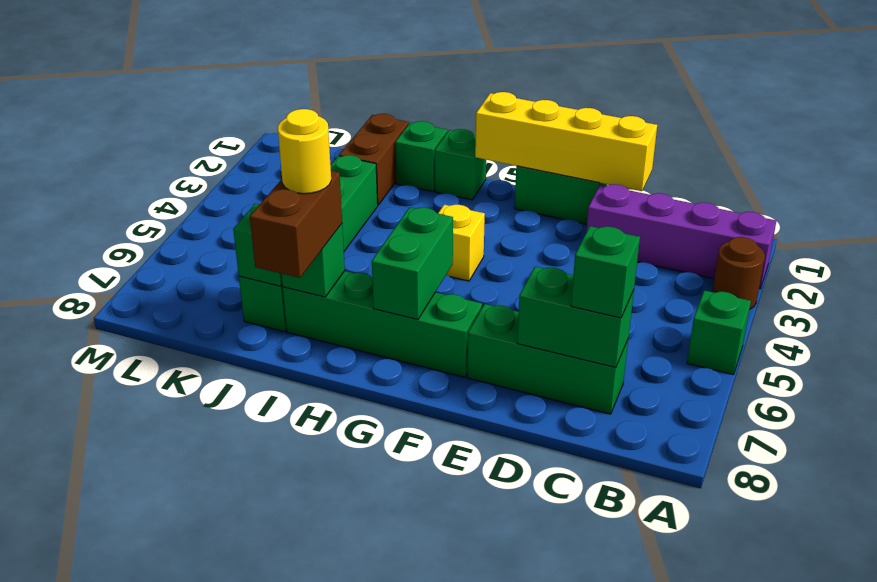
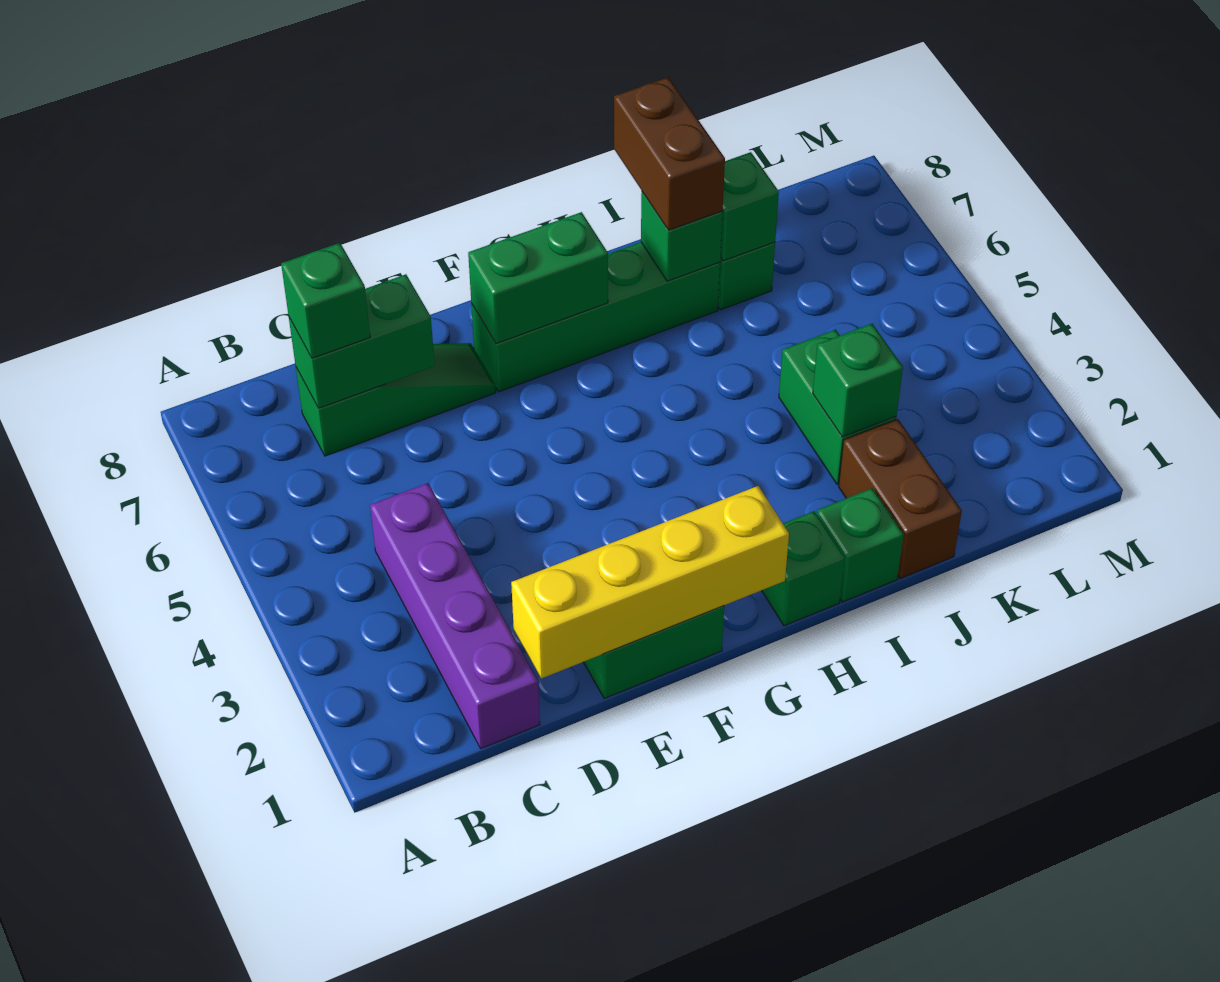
purple brick A2:D2 level 1 -> purple brick C1:C4 level 1
brown round brick A3 level 1 -> none
green brick A5 level 1 -> green brick J3 level 2
green brick C7:E7 level 1 -> green slope C7:E7 level 1 top C
yellow brick G4 level 1 -> none
green brick G6:G7 level 2 -> green brick F7:G7 level 2
yellow round brick I7 level 4 -> none

